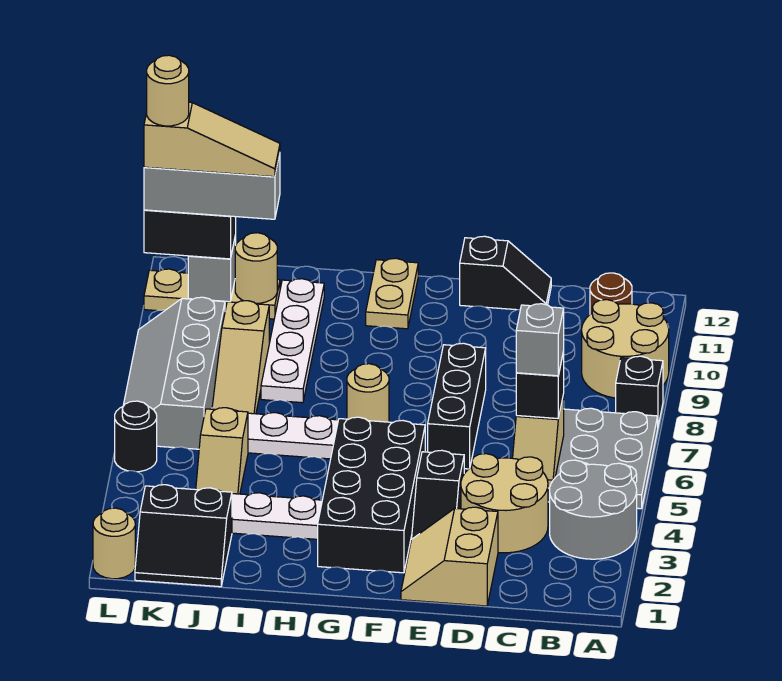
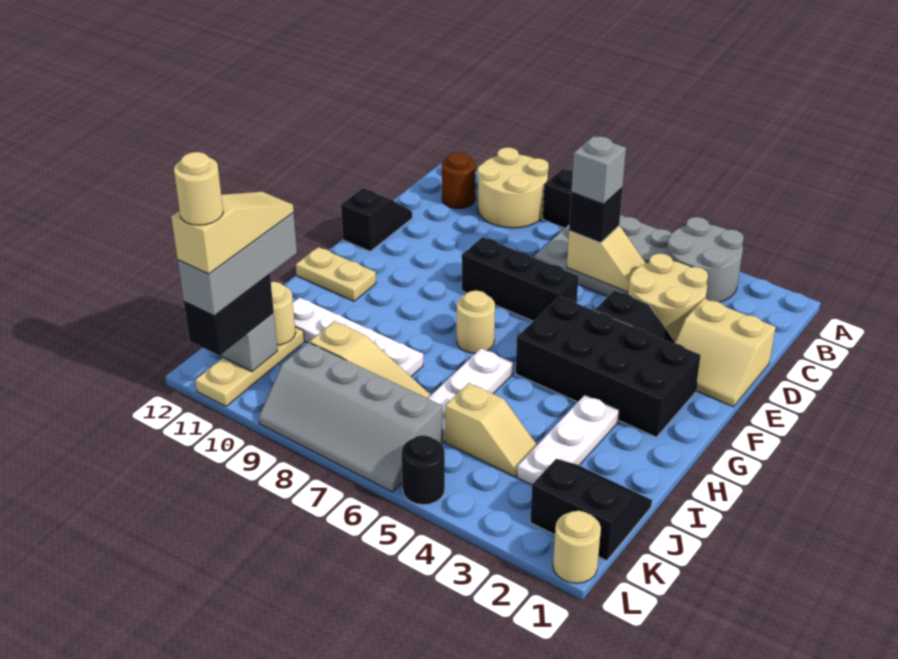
black slope J1:K2 level 1 top 2 -> black slope J1:K2 level 1 top K

